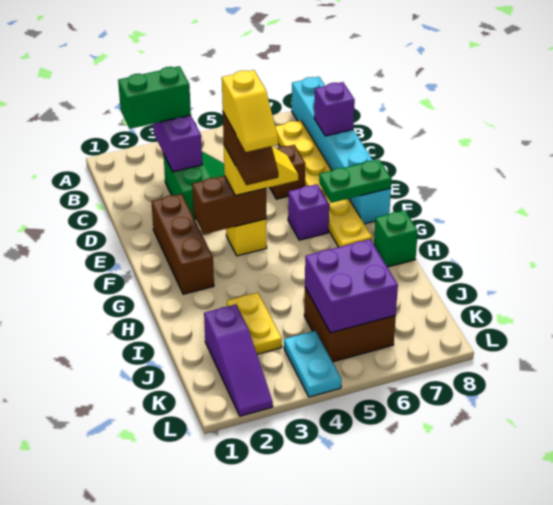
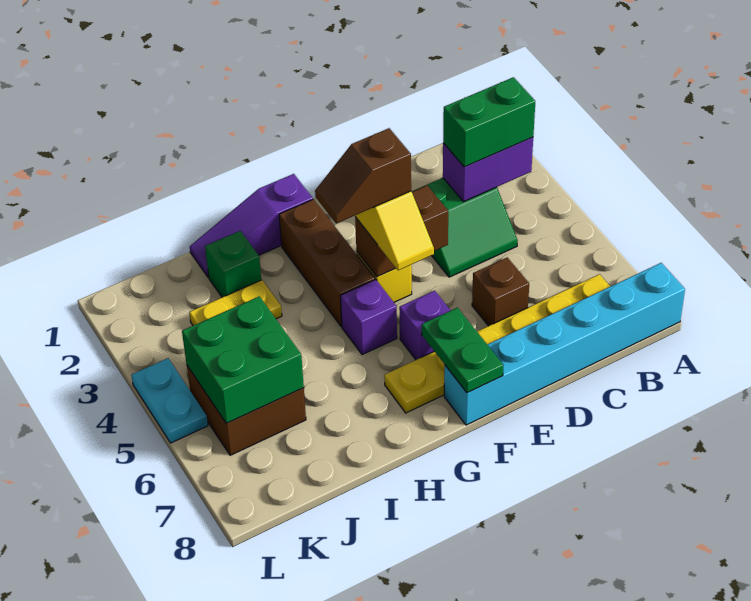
green brick B2:B3 level 3 -> green brick B3:C3 level 3
purple brick C8 level 2 -> purple brick G5 level 1
brown brick E2:G2 level 1 -> brown brick G2:G4 level 1
brown brick F3:F4 level 2 -> brown brick E4:F4 level 2
yellow slope F4:G4 level 5 top F -> none
green brick H8 level 1 -> green brick I2 level 1
purple slope J2:L2 level 1 top J -> purple slope G1:I1 level 1 top G
purple brick J5:K6 level 2 -> green brick J5:K6 level 2
cyan plate K4:L4 level 1 -> cyan plate L4:L5 level 1

